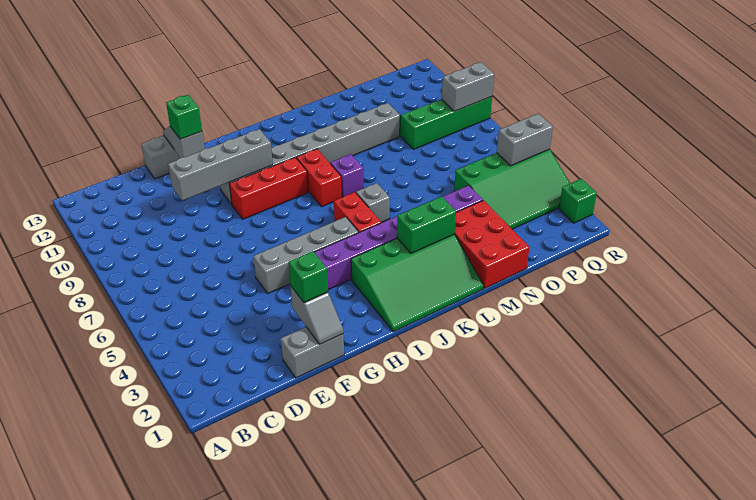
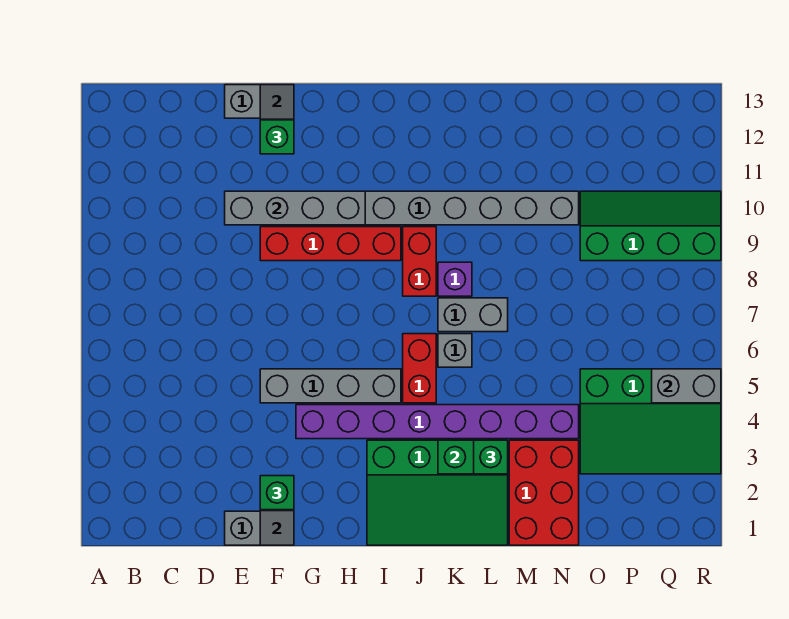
red brick G9:I9 level 1 -> red brick F9:I9 level 1
grey brick Q9:R9 level 2 -> grey brick K7:L7 level 1
green brick R2 level 1 -> green brick L3 level 3

